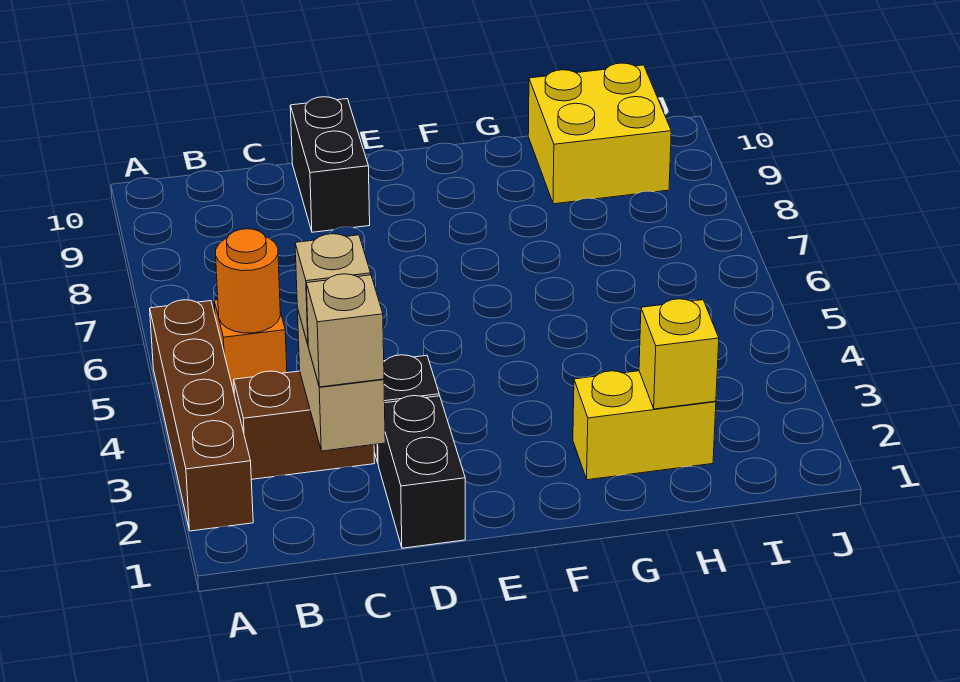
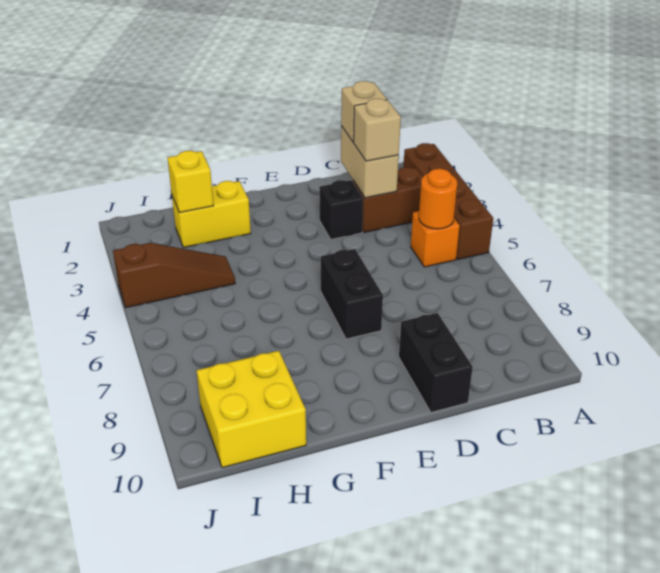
black brick D1:D2 level 1 -> black brick E6:E7 level 1
none -> brown slope H4:J4 level 1 top J

